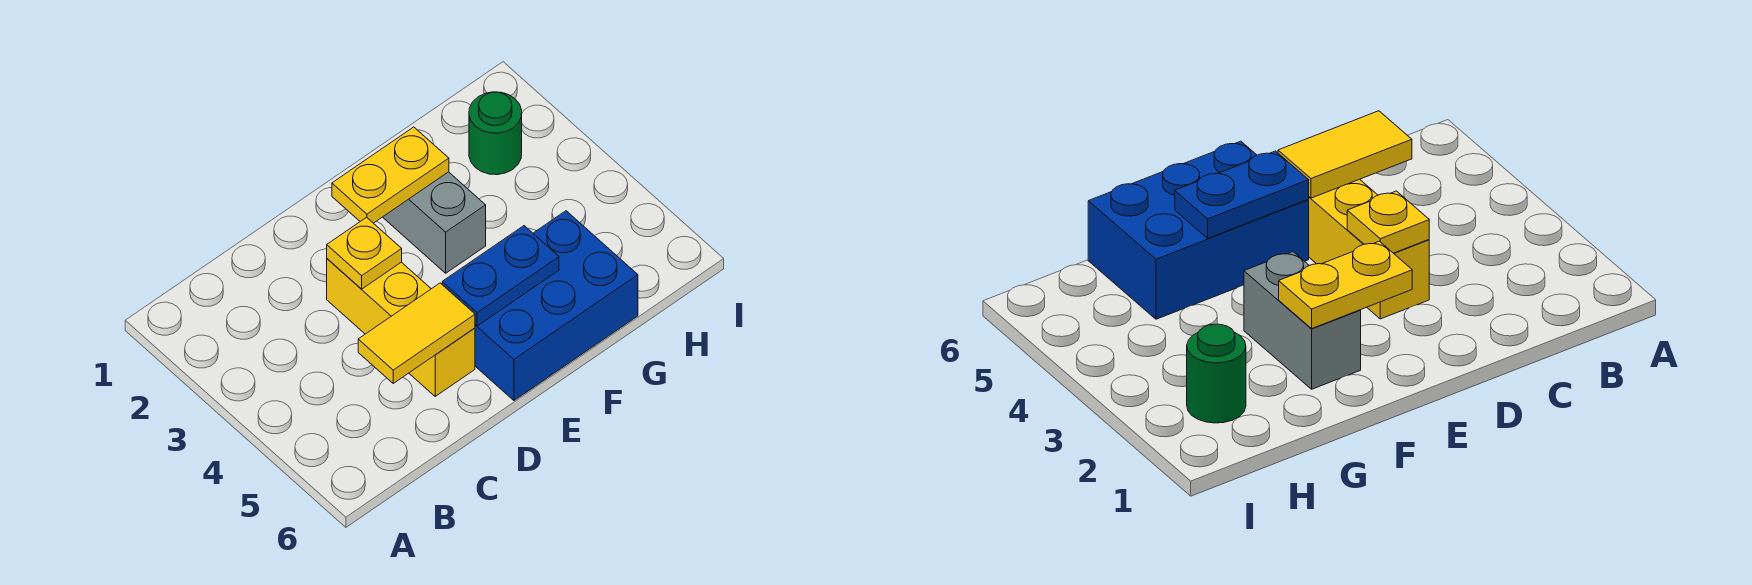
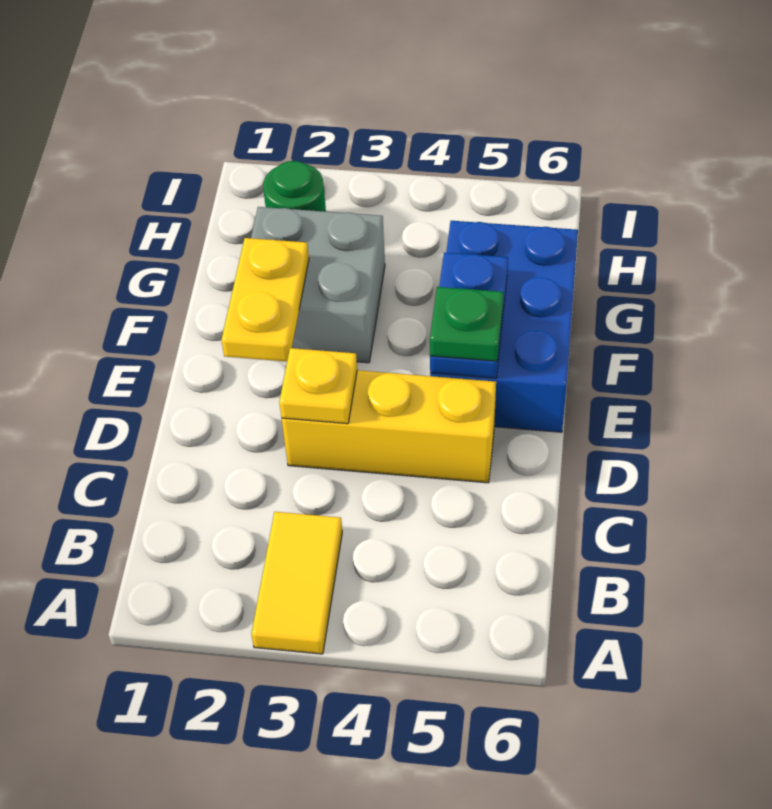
yellow tile C5:D5 level 2 -> yellow tile A3:B3 level 1
none -> green plate E5 level 3
grey brick F2:F3 level 1 -> grey brick F2:G3 level 1

